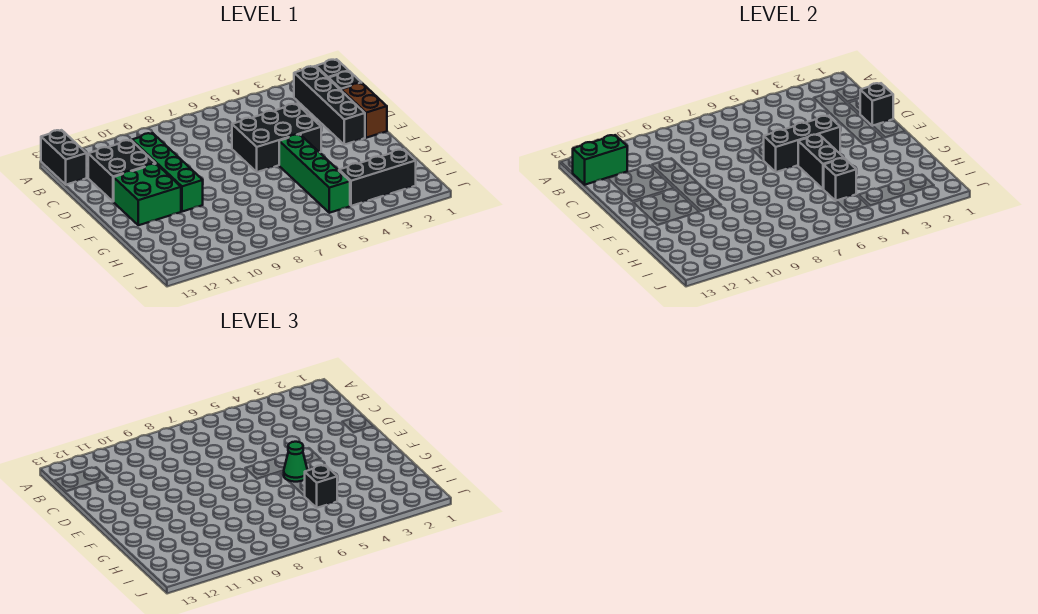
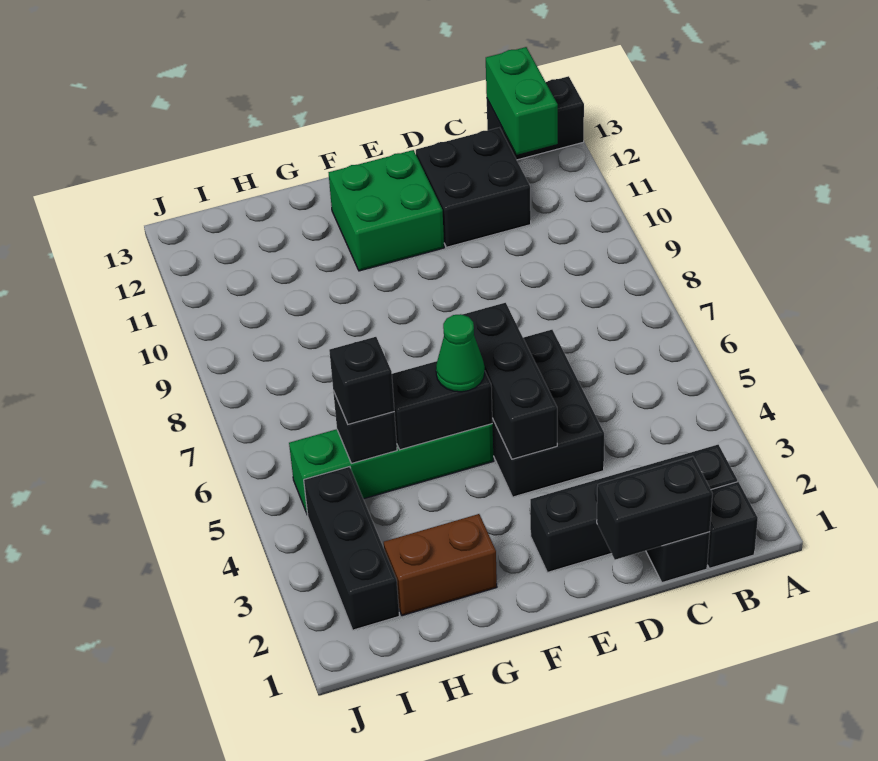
green brick C10:F10 level 1 -> none
brown brick D1:E1 level 1 -> brown brick G2:H2 level 1
black brick D1 level 2 -> black brick C1:D1 level 2

